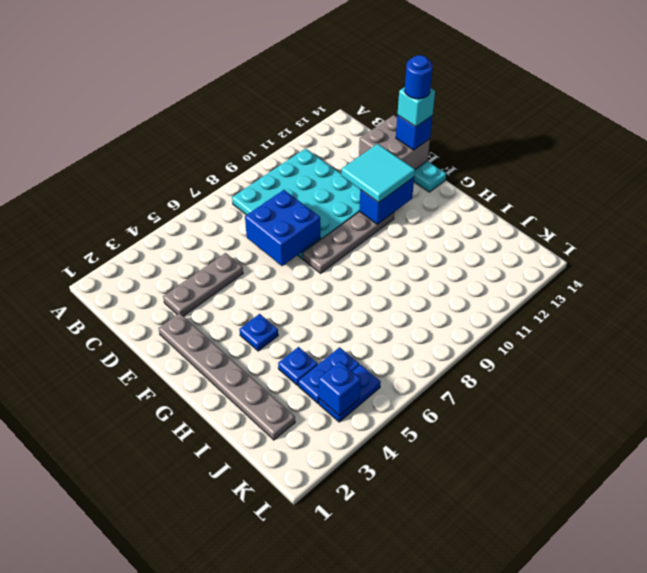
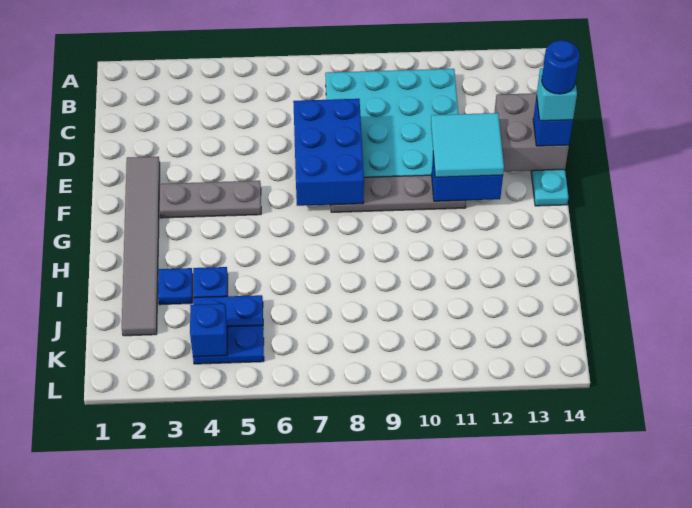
grey plate D3:D5 level 1 -> grey plate F3:F5 level 1
blue brick D7:E8 level 2 -> blue brick D7:F8 level 2
grey plate E2:J2 level 1 -> grey tile E2:J2 level 1
blue plate G4 level 1 -> blue plate I3 level 1

